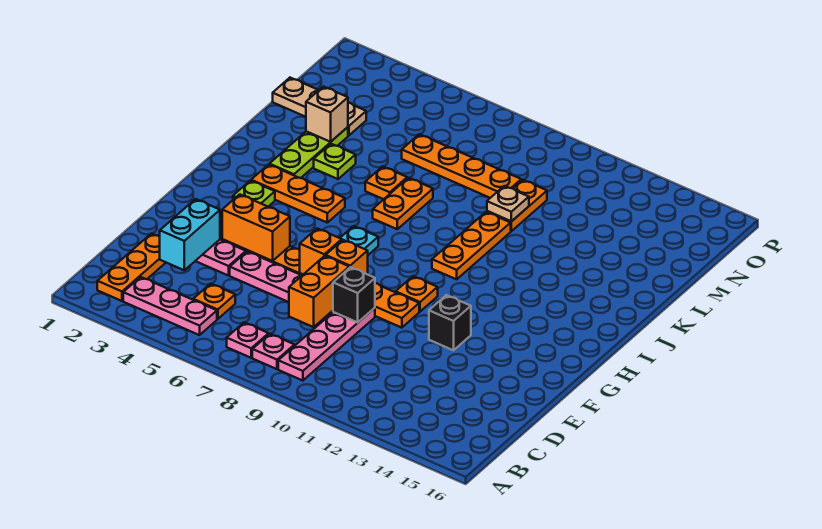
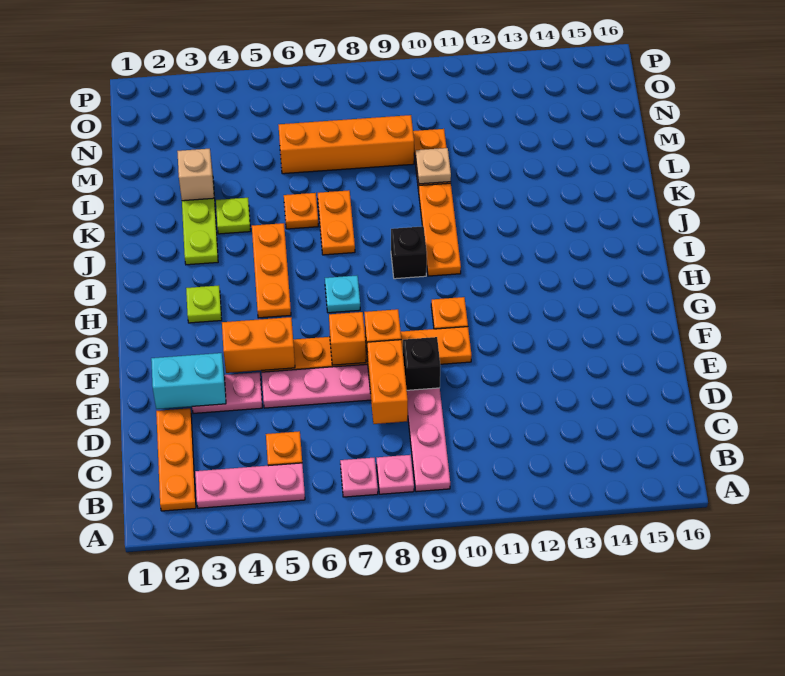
cyan brick D3:E3 level 2 -> cyan brick E2:E3 level 2
black brick F12 level 1 -> black brick I9 level 1
orange plate I3:I5 level 1 -> orange plate H5:J5 level 1
tan plate M1:M3 level 1 -> none
orange plate M6:M9 level 1 -> orange brick M6:M9 level 1

